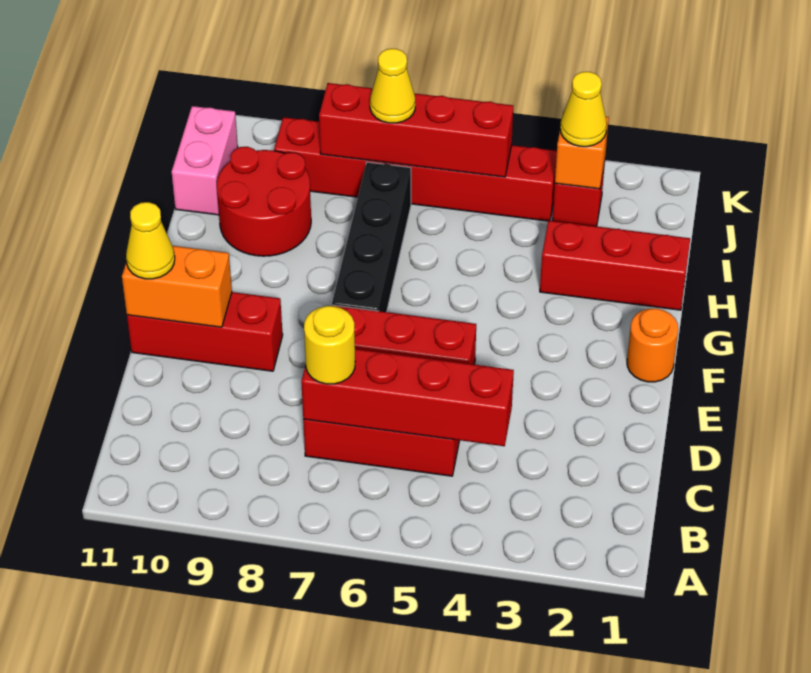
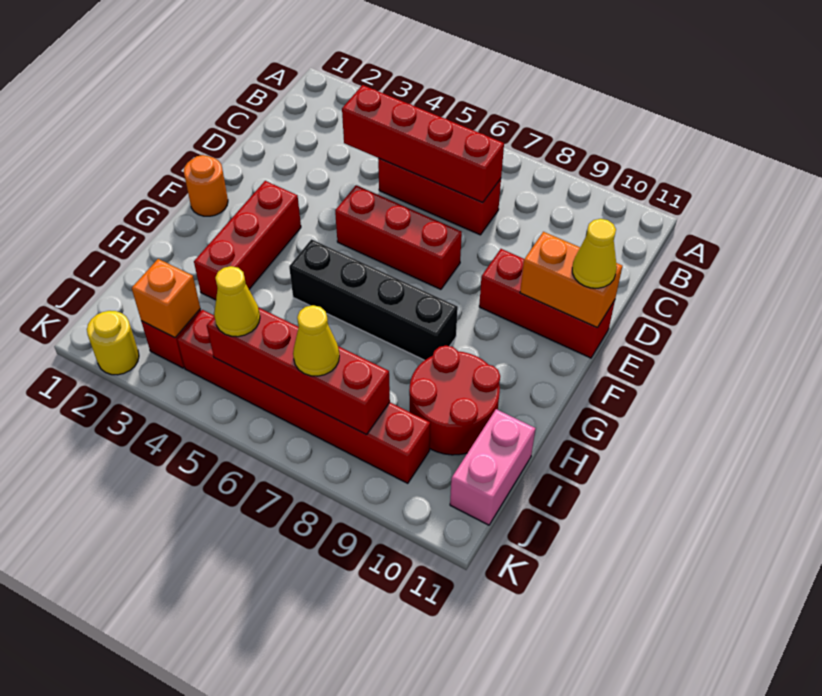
yellow round brick C7 level 3 -> yellow round brick K2 level 1
black brick F7:I7 level 1 -> black brick G5:G8 level 1
red brick H1:H3 level 1 -> red brick F3:H3 level 1
yellow cone J3 level 3 -> yellow cone J5 level 3

